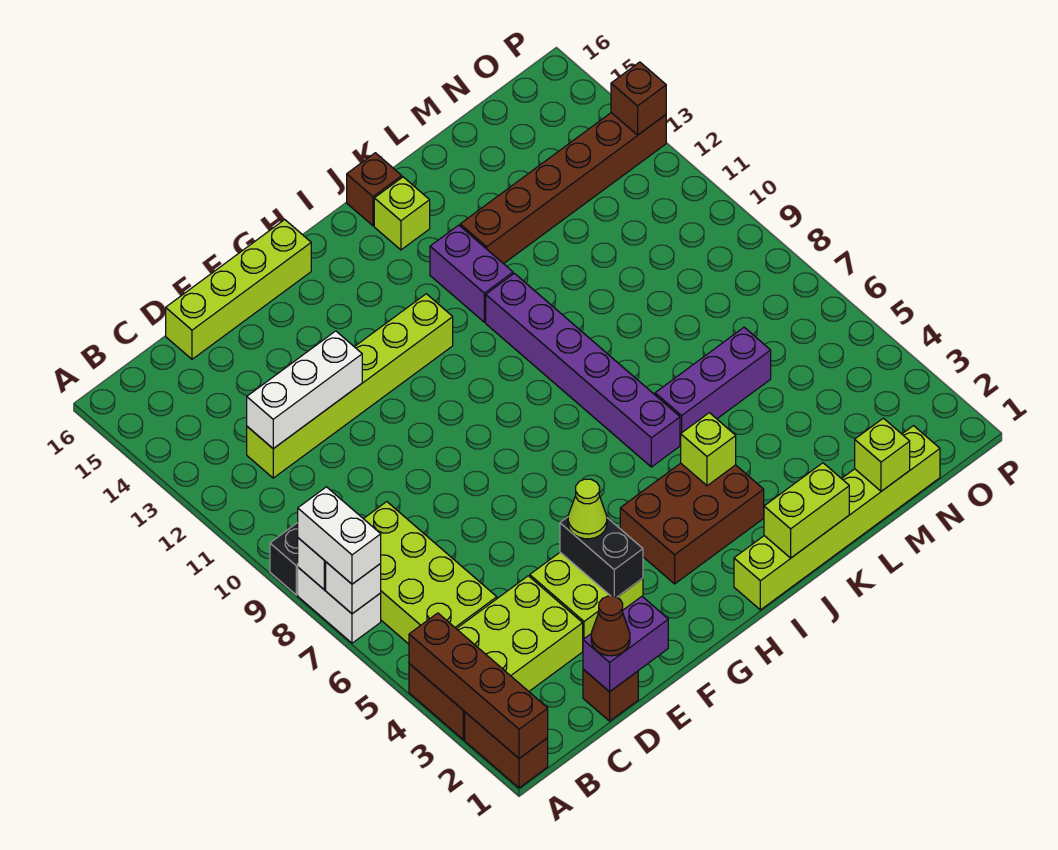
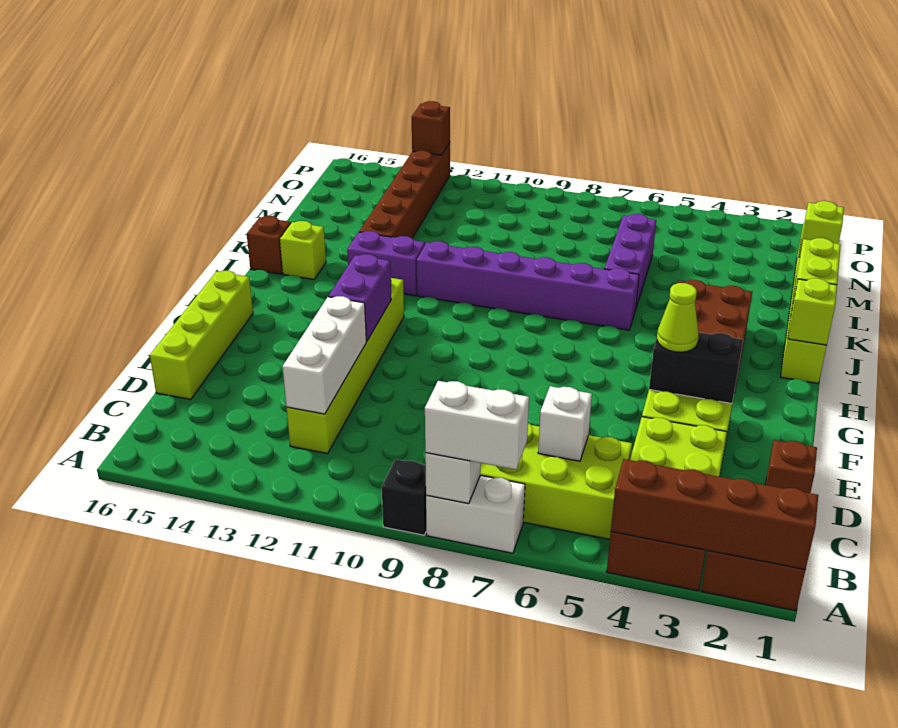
white brick A7 level 2 -> white brick C6 level 2
purple brick D1:E1 level 2 -> purple brick F12:G12 level 2
brown cone D1 level 3 -> none
lime brick J4 level 2 -> lime brick I1 level 2

